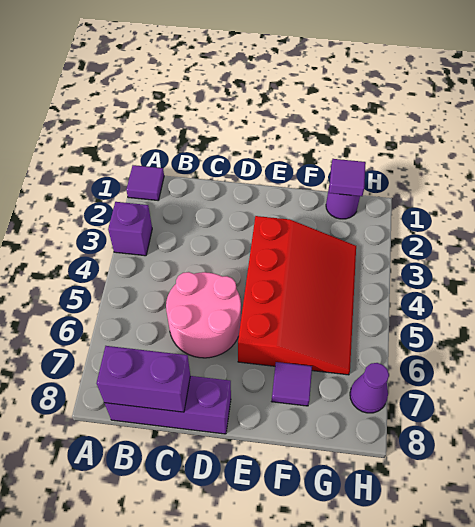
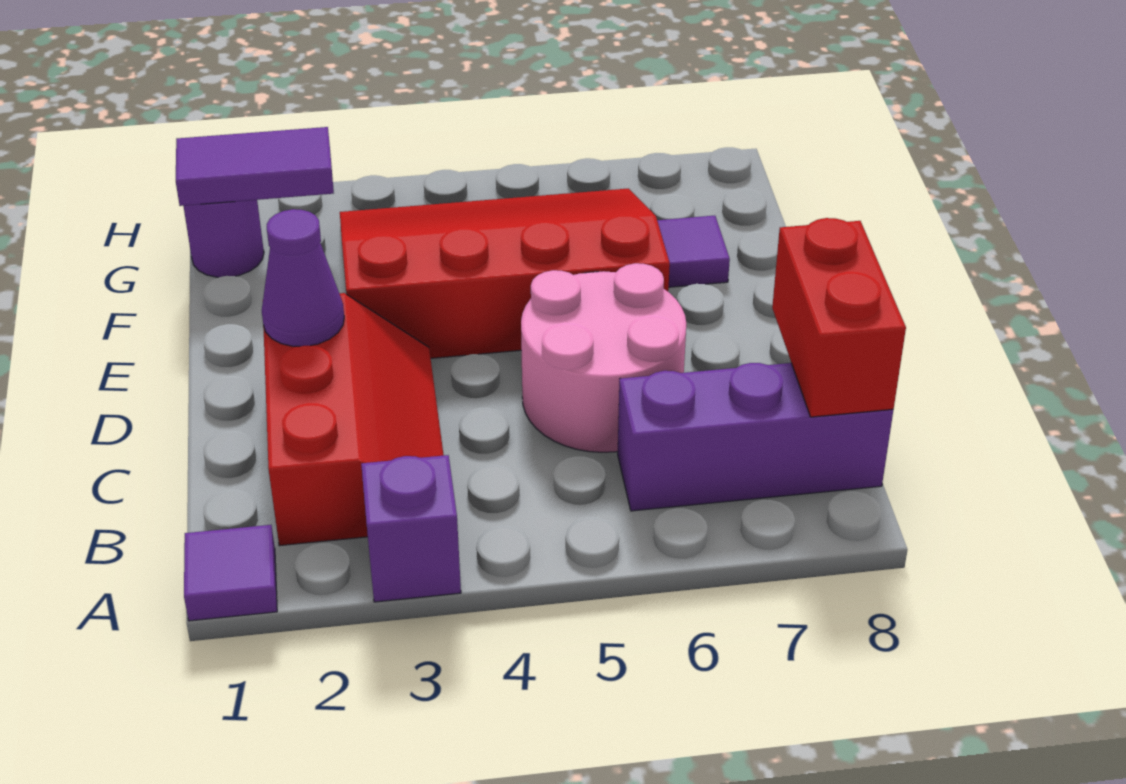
none -> red slope B2:D3 level 1 top 2
purple brick B8:D8 level 1 -> purple brick B6:B8 level 1
purple brick B8:C8 level 2 -> red brick B8:C8 level 2
purple tile G1 level 2 -> purple tile G1:G2 level 2
purple cone H7 level 1 -> purple cone D2 level 2

